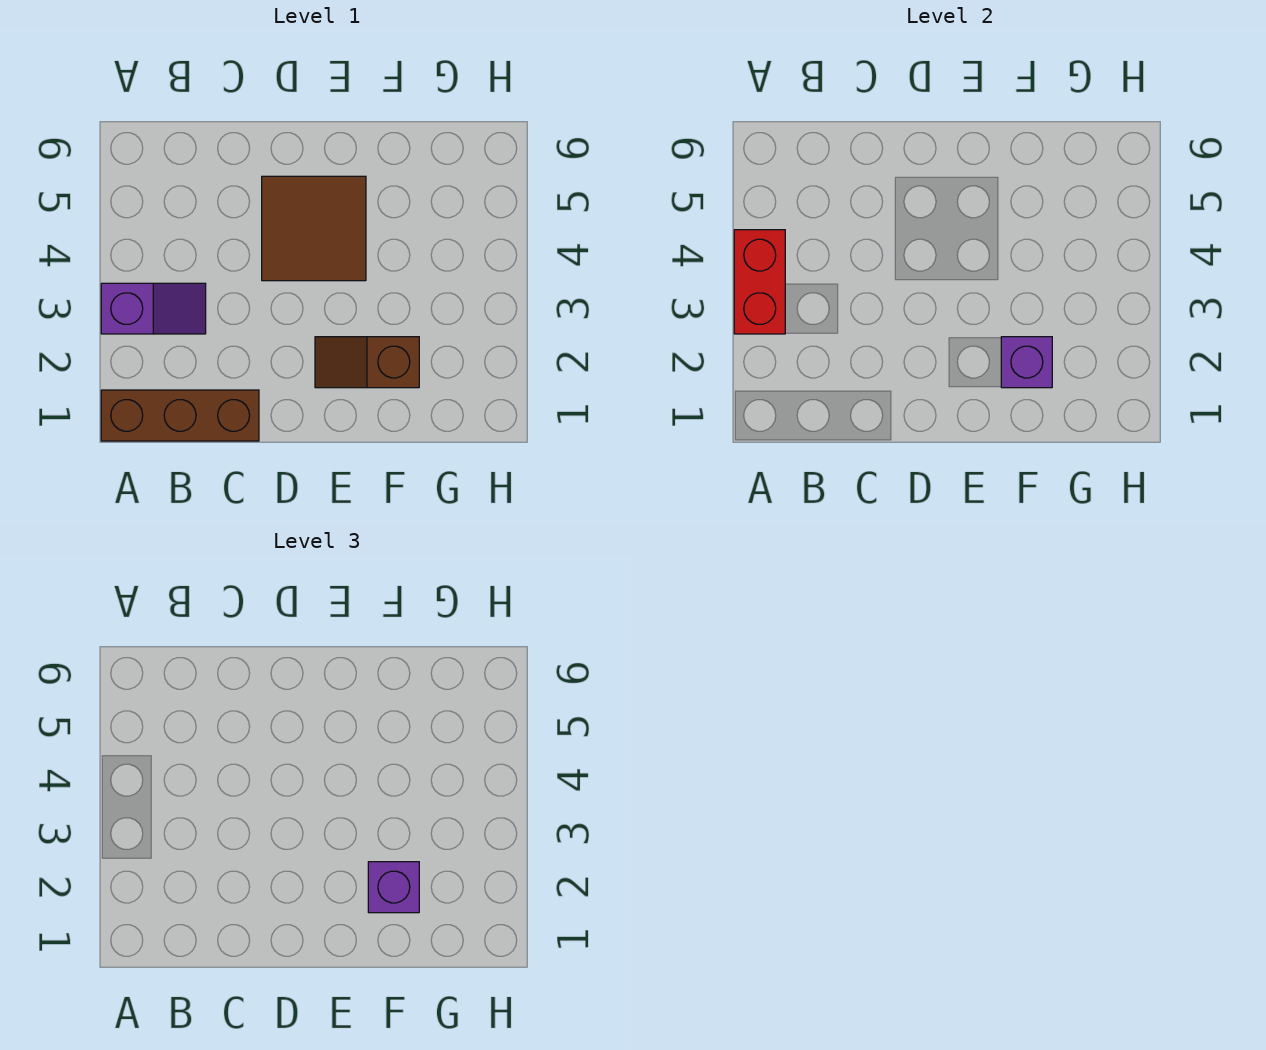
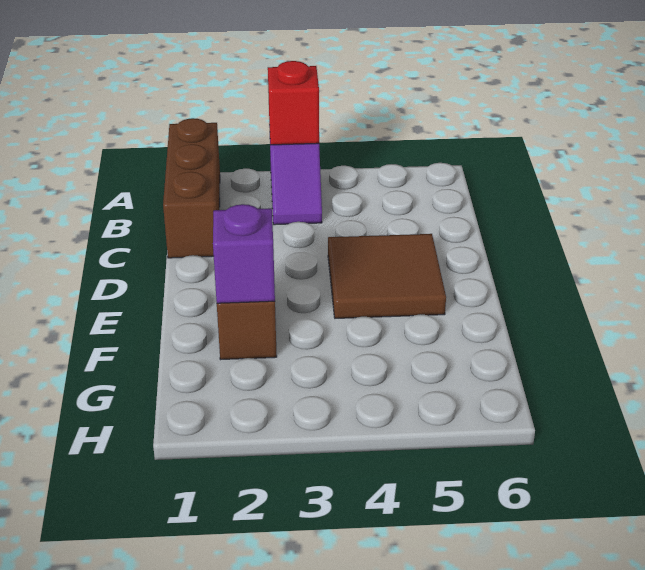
red brick A3:A4 level 2 -> red brick A3 level 2
purple brick F2 level 3 -> none

